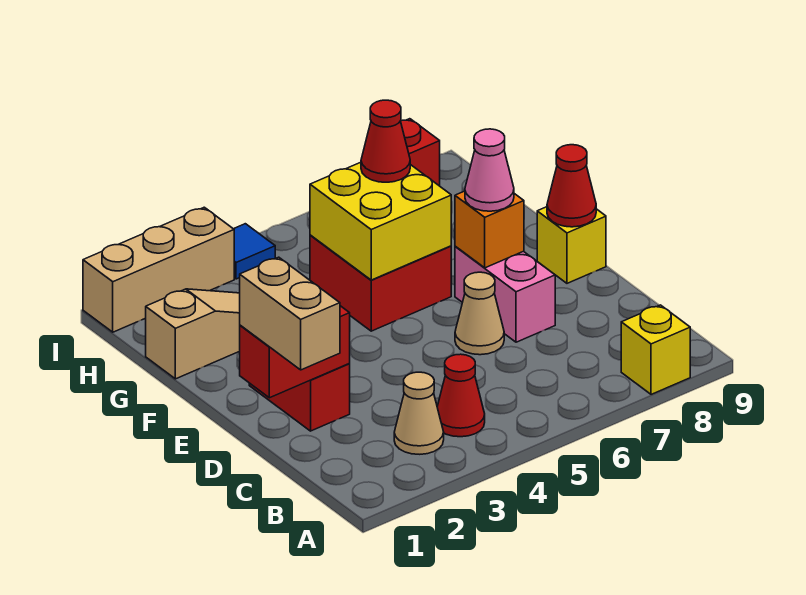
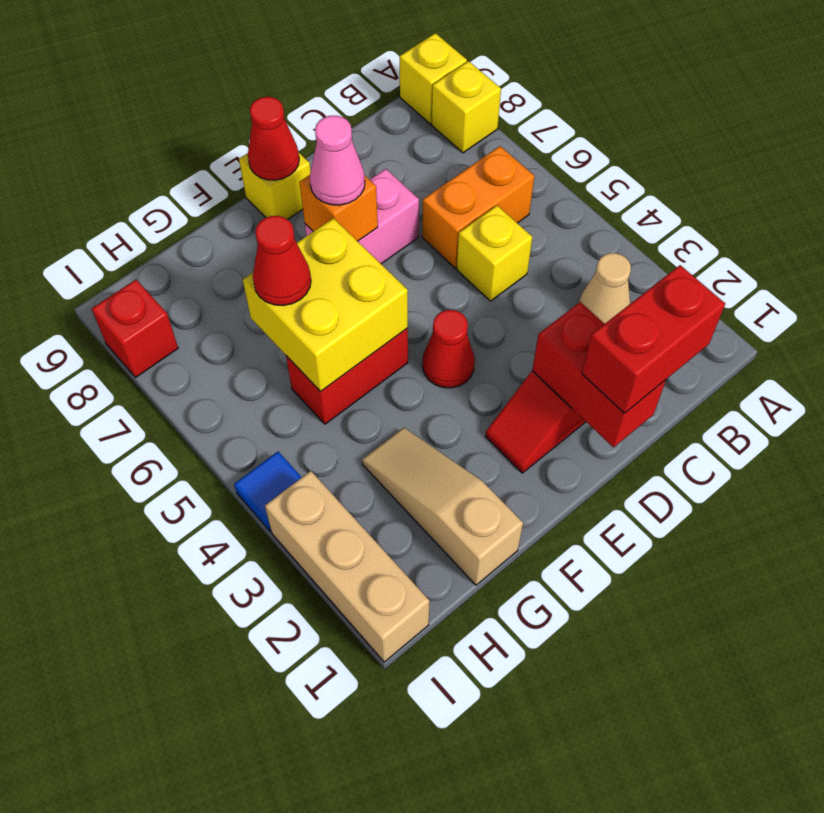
none -> yellow brick A9 level 1
red cone B4 level 1 -> red cone E4 level 1
none -> orange brick B6:C6 level 1
tan brick C1:D1 level 3 -> red brick C1:D1 level 3
none -> yellow brick C5 level 1
tan cone D6 level 1 -> none
red brick F5:G6 level 1 -> red brick F5:G5 level 1

